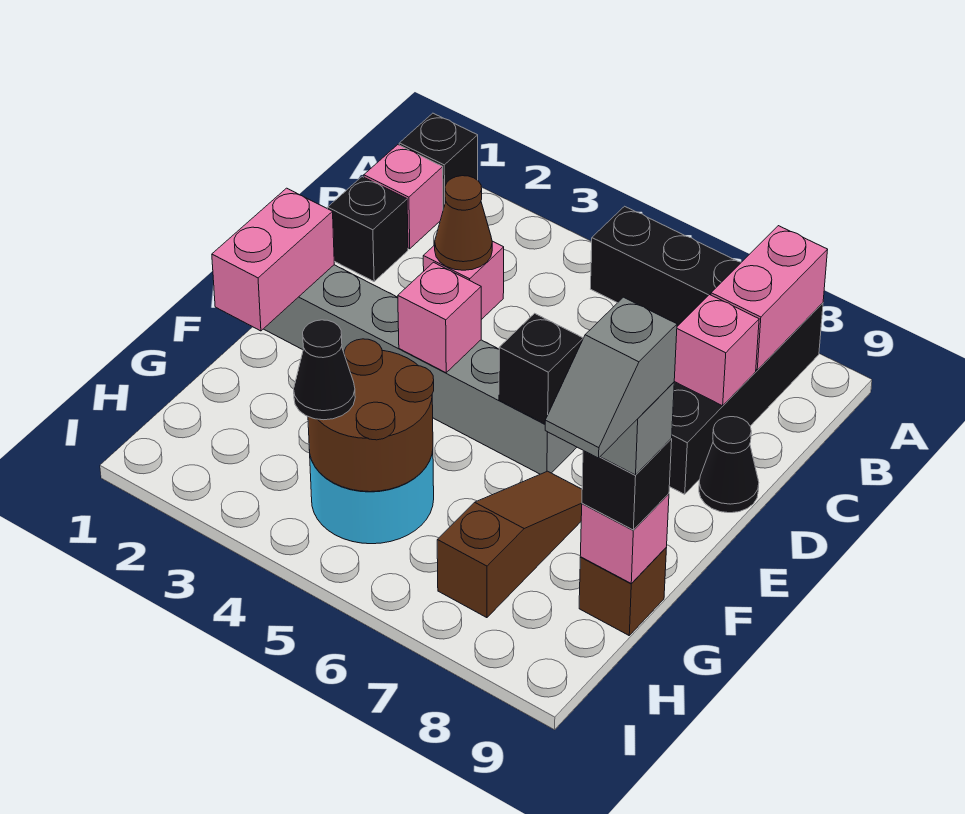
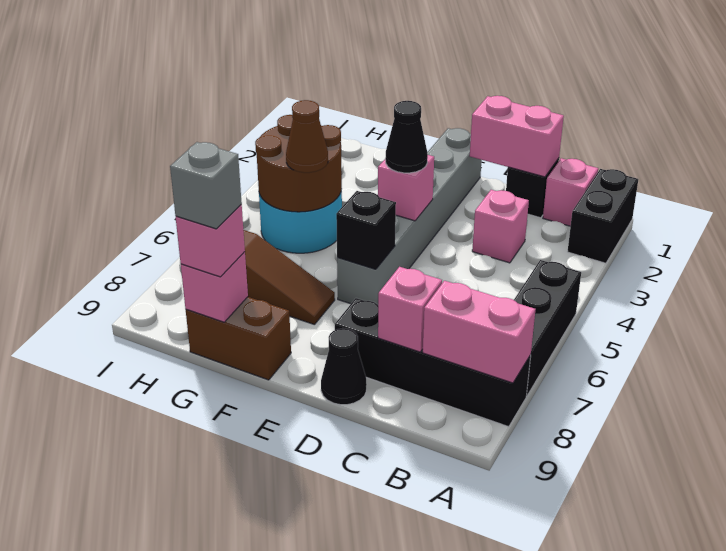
black brick A1 level 1 -> black brick A1:A2 level 1
brown cone C3 level 2 -> brown cone G5 level 3
pink brick E1:F1 level 2 -> pink brick C1:D1 level 2
brown brick G9 level 1 -> brown brick F9:G9 level 1
black brick G9 level 3 -> pink brick G9 level 3
grey slope G9:H9 level 5 top G -> none
black cone H4 level 3 -> black cone E4 level 3

